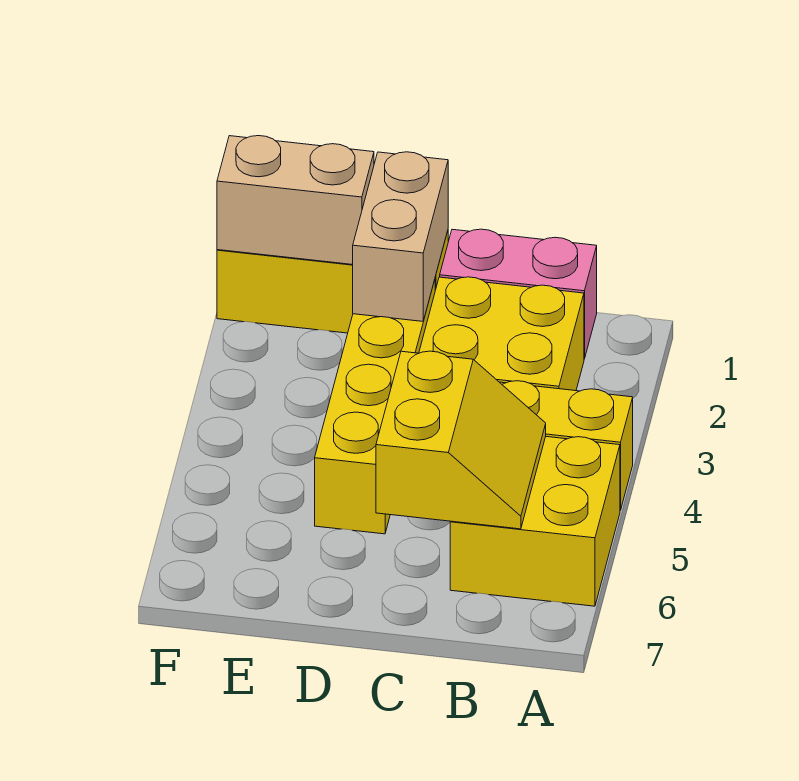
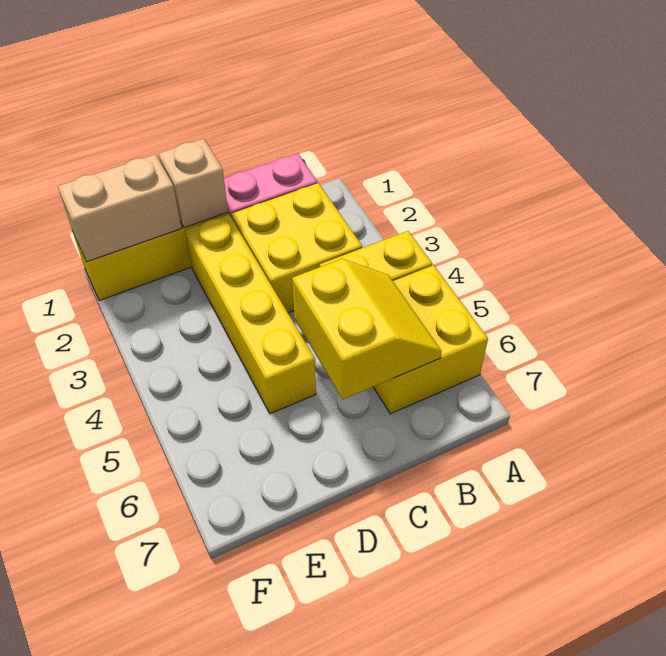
tan brick D1:D2 level 2 -> tan brick D1 level 2

